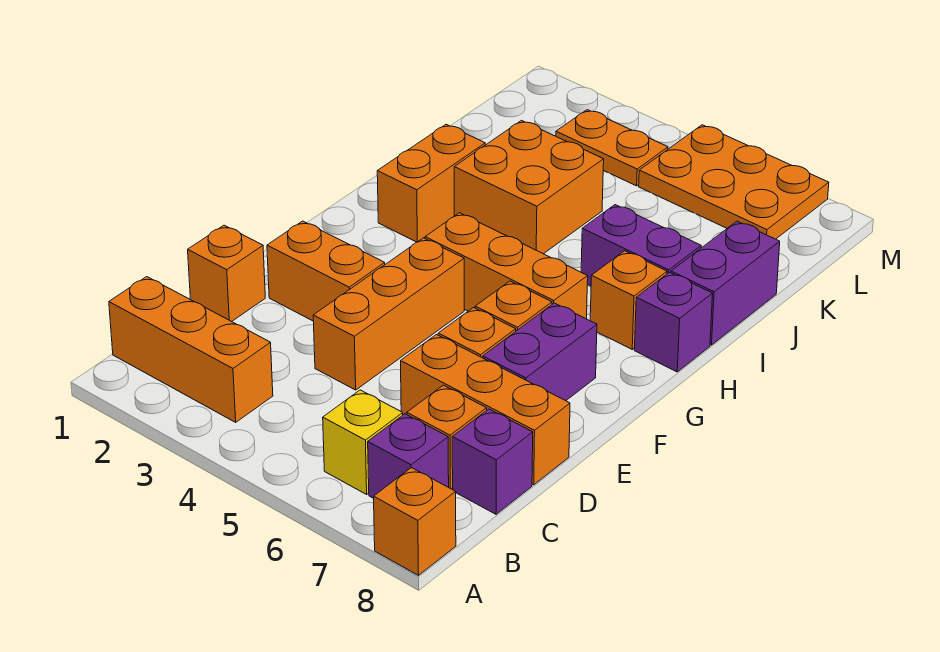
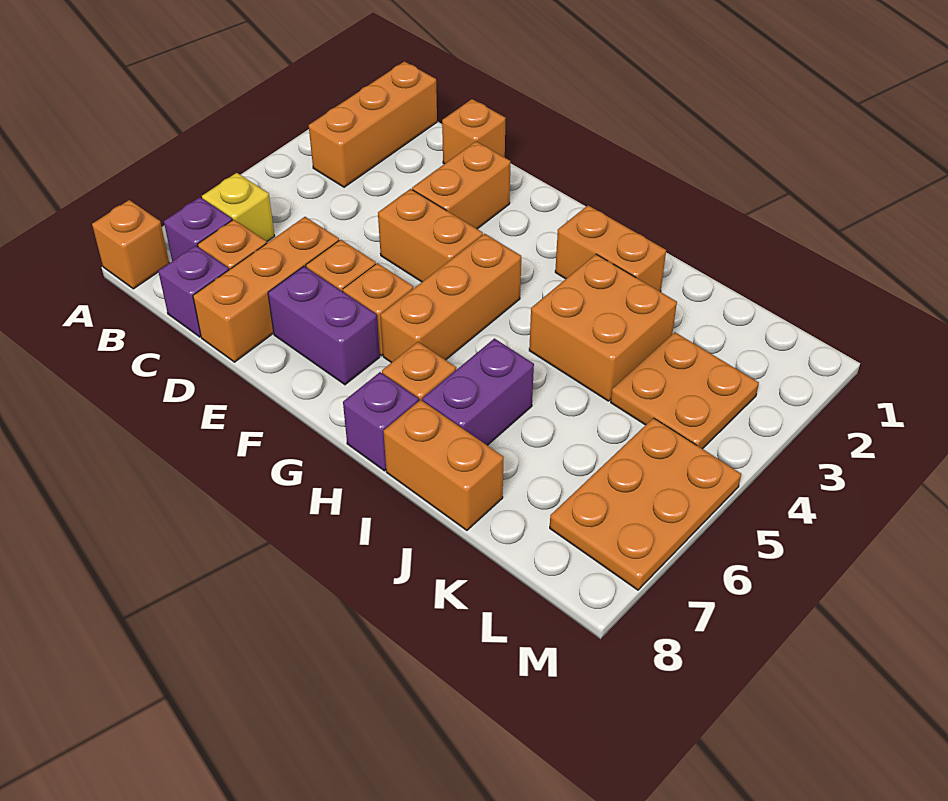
orange brick D4:F4 level 1 -> orange brick E4:F4 level 1
purple brick I8:J8 level 1 -> orange brick I8:J8 level 1
orange plate L3:L4 level 1 -> orange plate K3:L4 level 1

